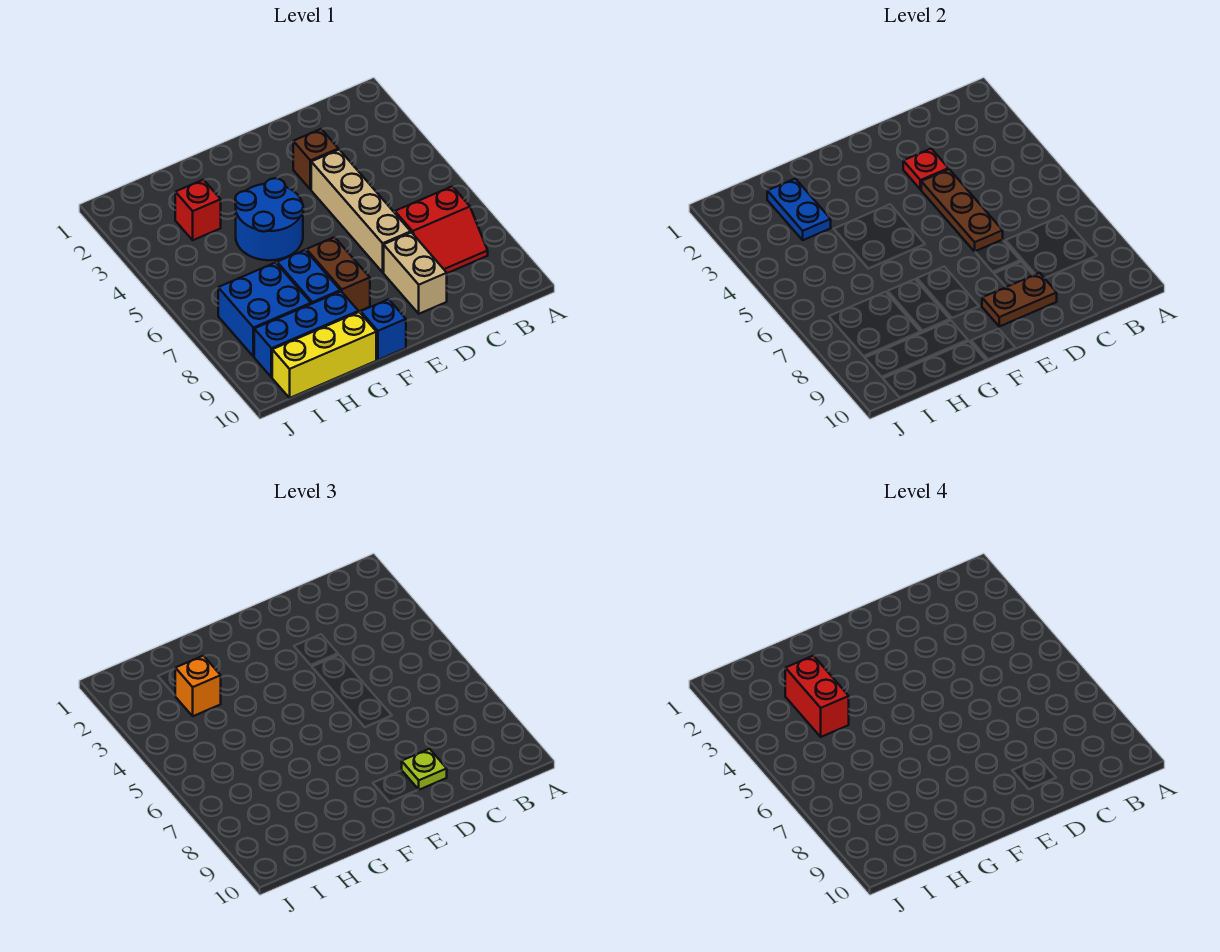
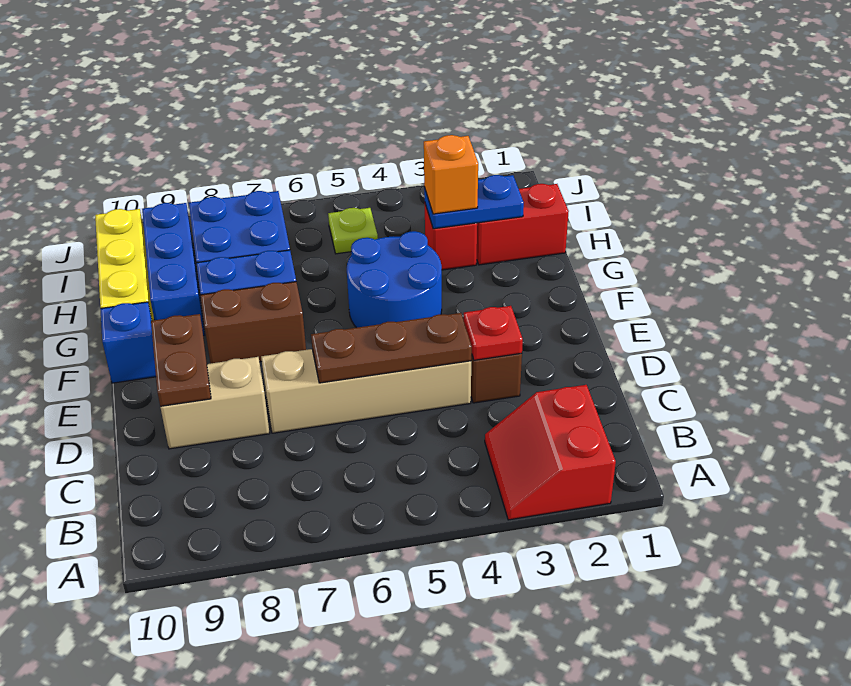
red slope B7:C8 level 1 top 7 -> red slope A2:B3 level 1 top 2
lime plate D9 level 3 -> lime plate I5 level 1
red brick H3:H4 level 4 -> red brick H1:H2 level 1

